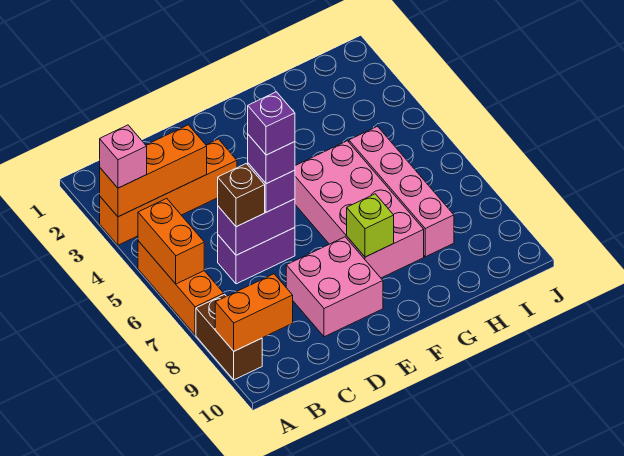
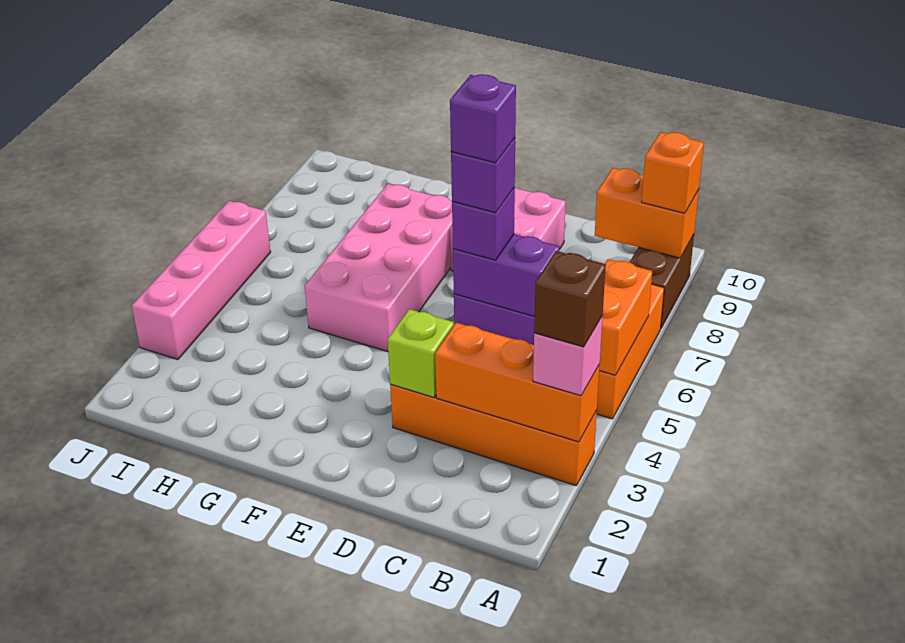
none -> orange brick A9 level 3
brown brick C6 level 3 -> brown brick A3 level 4
lime brick F8 level 2 -> lime brick D3 level 2
pink brick H5:H8 level 1 -> pink brick J3:J6 level 1

